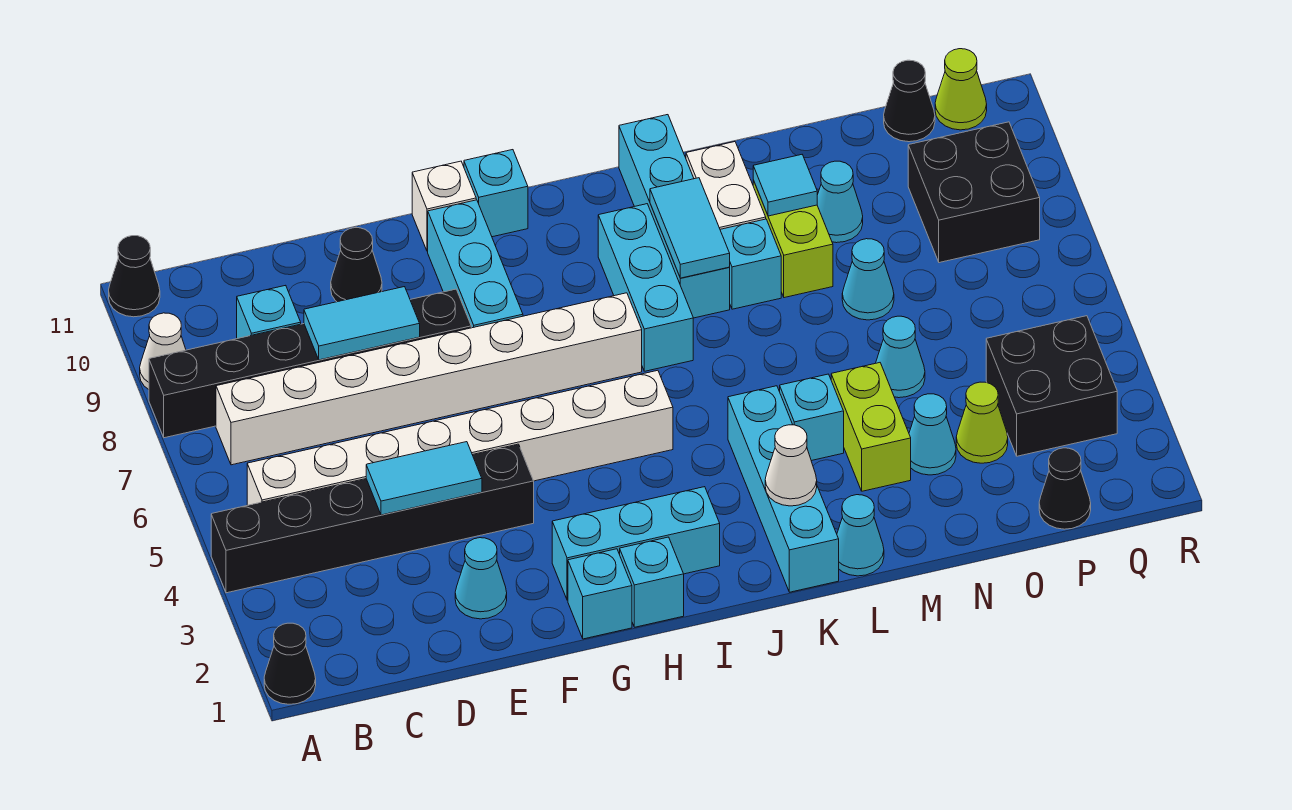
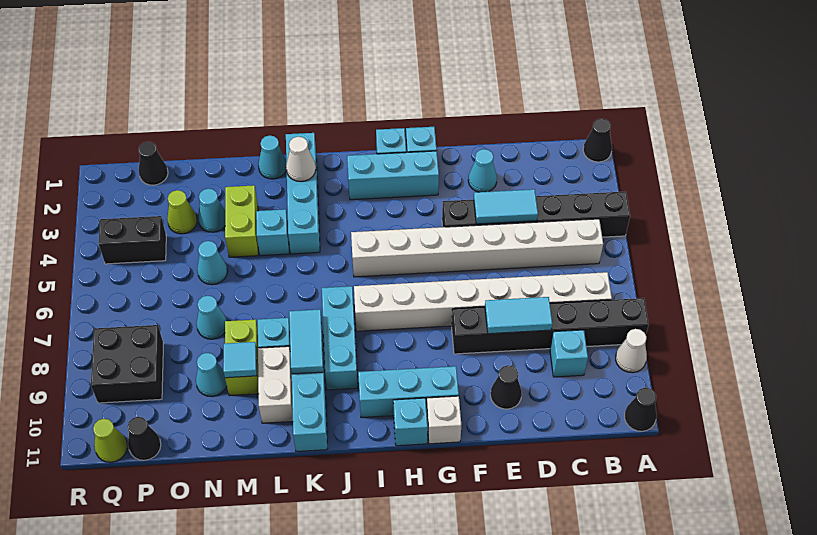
cyan brick G8:G10 level 1 -> cyan brick G10:I10 level 1
black brick P3:Q4 level 1 -> black brick P4:Q4 level 1

